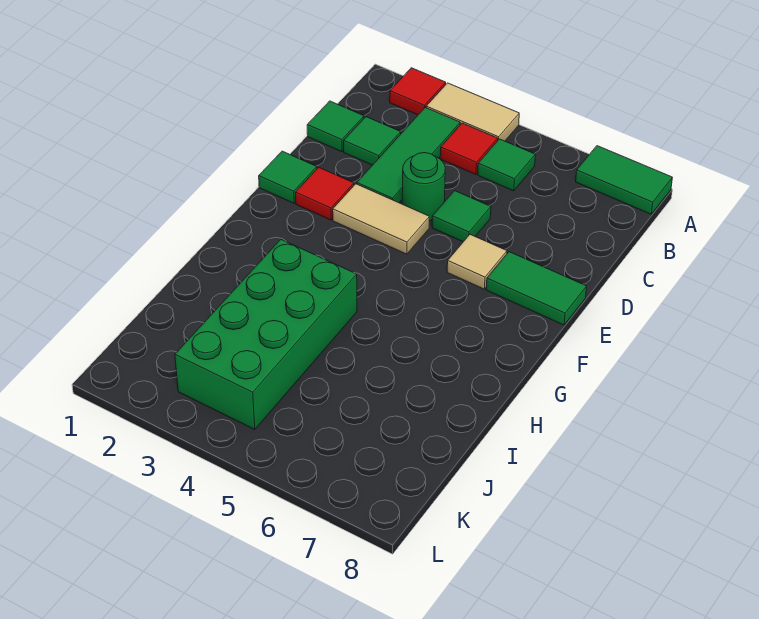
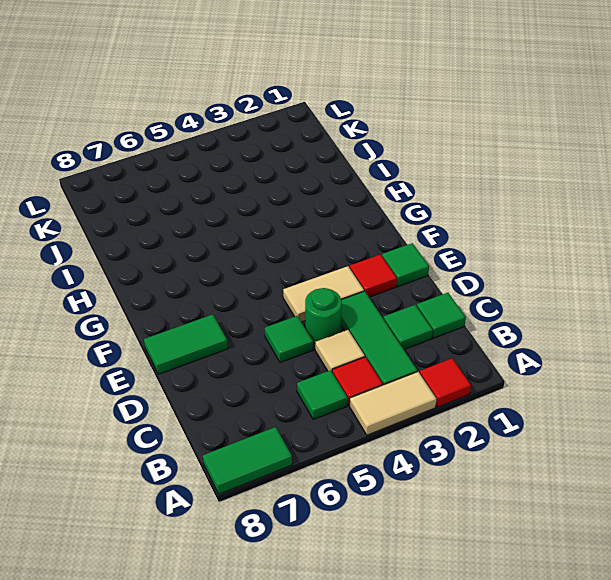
tan tile E6 level 1 -> tan tile C4 level 1
green brick H3:K4 level 1 -> none

